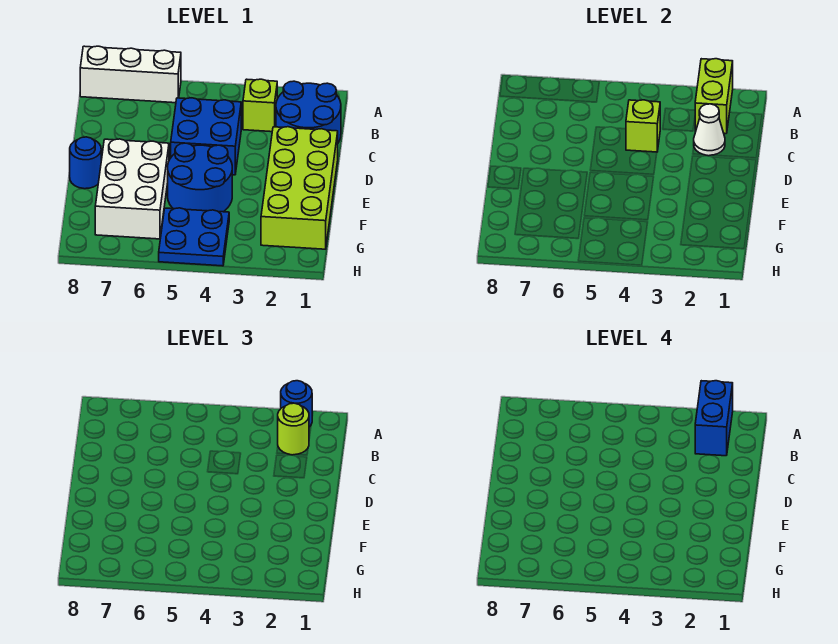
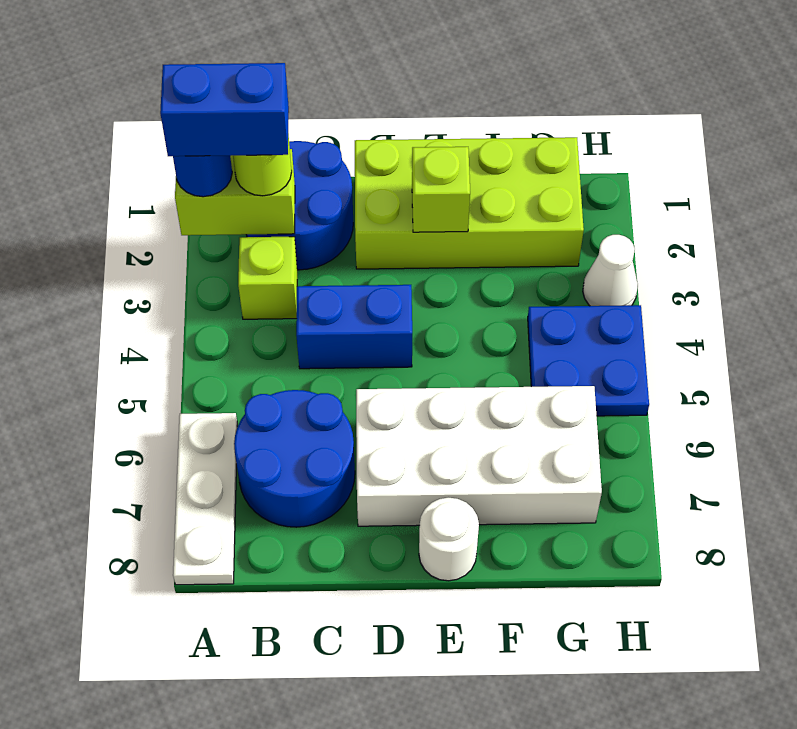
white brick A6:A8 level 1 -> white plate A6:A8 level 1
white cone C2 level 2 -> white cone H3 level 1
blue brick C4:D5 level 1 -> blue brick C4:D4 level 1
lime brick C4 level 2 -> lime brick E2 level 2
blue round brick E4:F5 level 1 -> blue round brick B6:C7 level 1
white brick E6:G7 level 1 -> white brick D6:G7 level 1
blue round brick E8 level 1 -> white round brick E8 level 1

